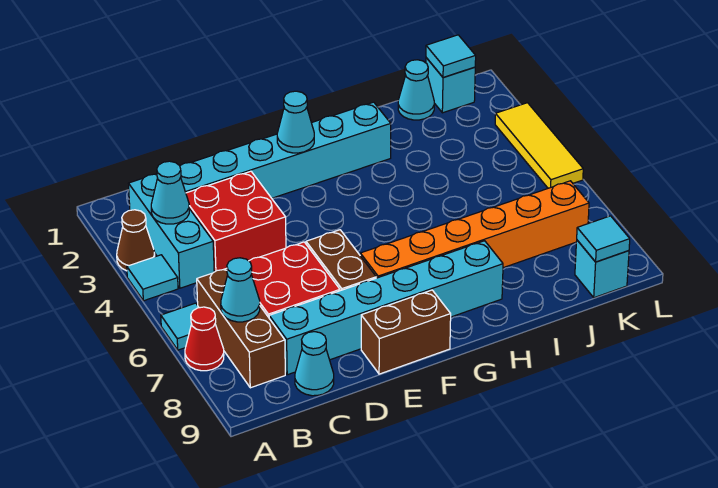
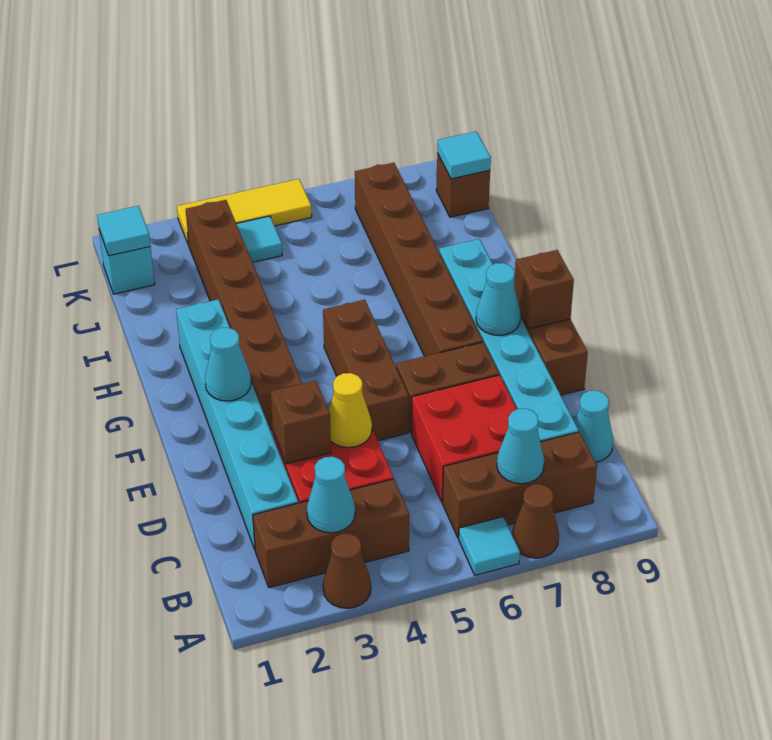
cyan tile A4 level 1 -> cyan tile K4 level 1
red cone A7 level 1 -> brown cone A7 level 1
cyan brick B2:B4 level 1 -> brown brick B2:B4 level 1
none -> brown brick D3 level 2
none -> yellow cone D4 level 2
none -> brown brick E5:G5 level 1
none -> brown brick F3:K3 level 1
orange brick F7:K7 level 1 -> brown brick F7:K7 level 1
none -> brown brick F9 level 2
cyan cone J1 level 1 -> cyan cone F8 level 2
cyan brick K9 level 1 -> brown brick K9 level 1

